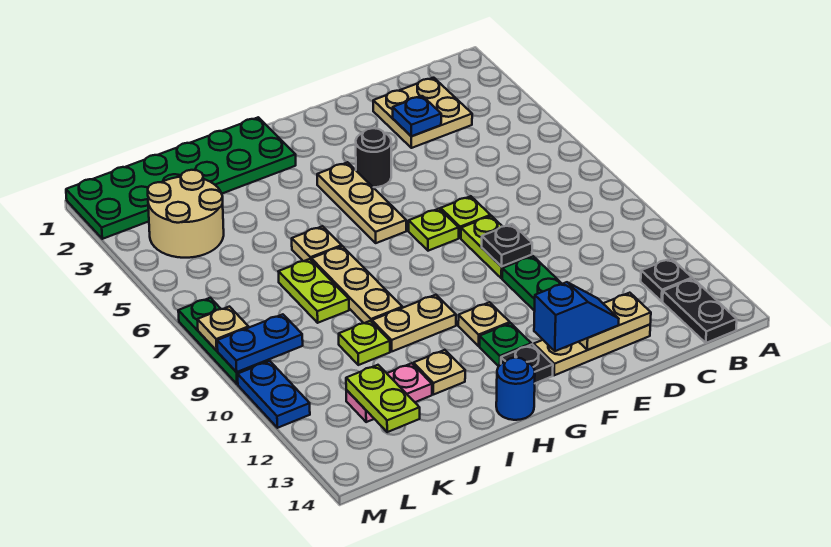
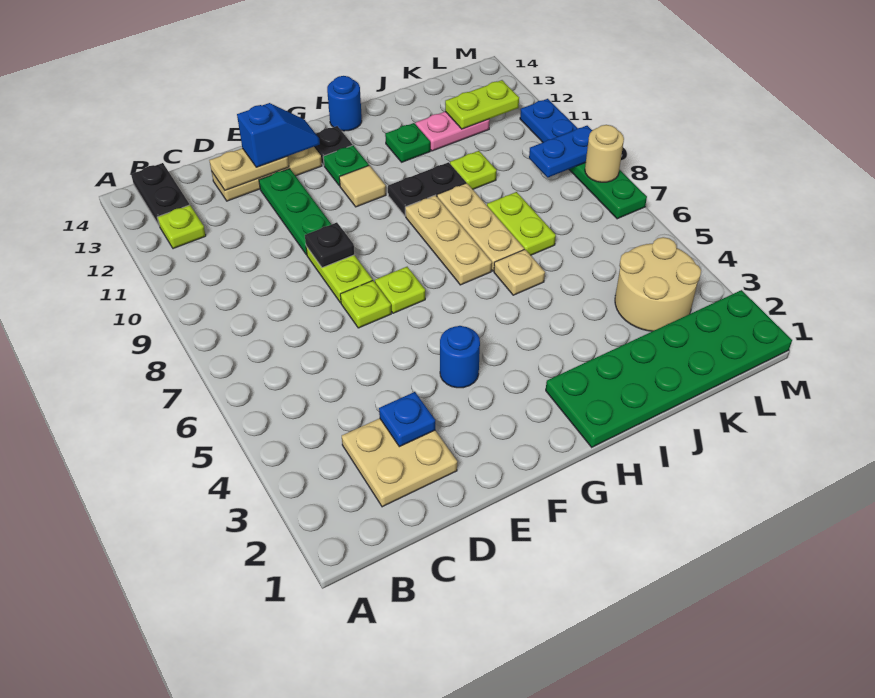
black plate B12 level 1 -> lime plate B12 level 1
blue slope E13:F13 level 3 top F -> blue slope E13:F13 level 3 top E
black round brick F4 level 1 -> blue round brick F4 level 1
tan plate G4:G6 level 1 -> tan plate H7:H9 level 1
tan plate G11 level 1 -> tan tile G11 level 1
tan plate H10:I10 level 1 -> black plate H10:I10 level 1
tan plate I12 level 1 -> green plate I12 level 1
lime plate K12:K13 level 2 -> lime plate K12:L12 level 2
tan plate M8 level 2 -> tan round brick M8 level 2

